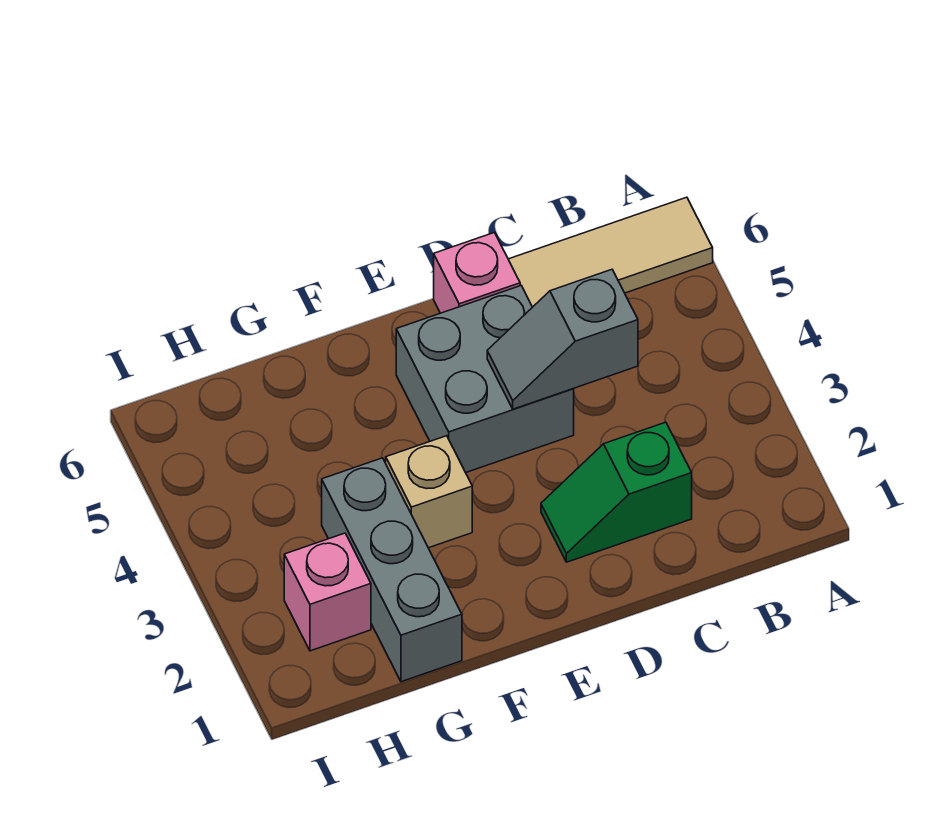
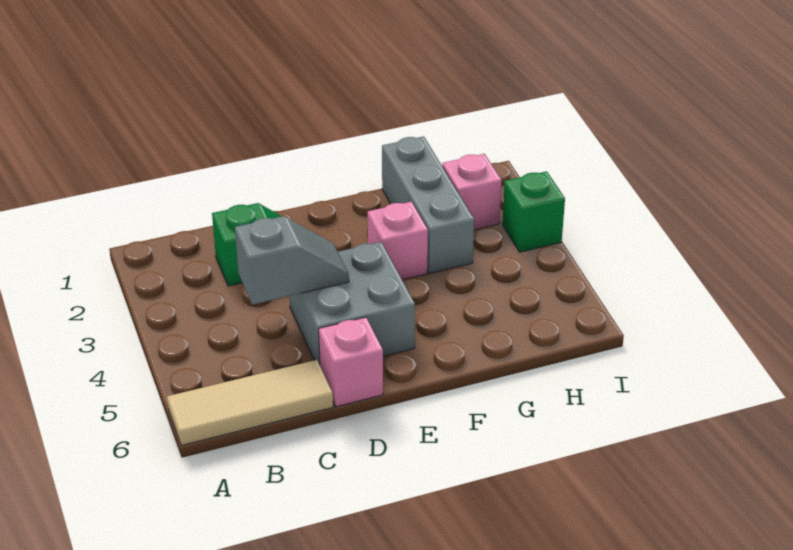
tan brick F3 level 1 -> pink brick F3 level 1
none -> green brick I3 level 1

